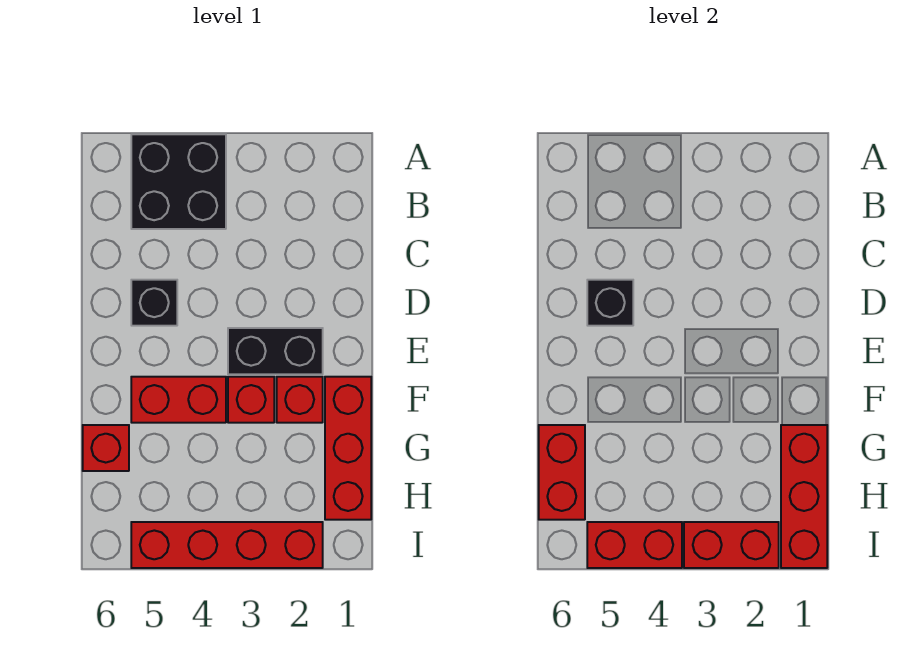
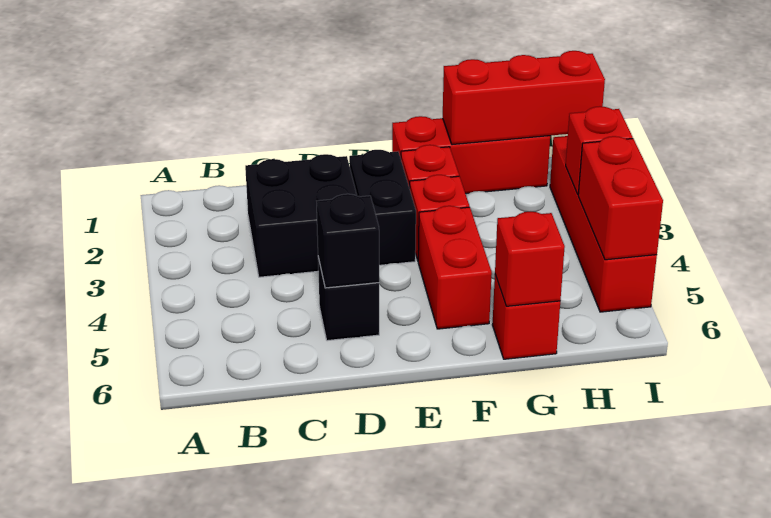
black brick A4:B5 level 1 -> black brick C2:D3 level 1
red brick G6:H6 level 2 -> red brick G6 level 2
red brick I2:I3 level 2 -> red brick I3 level 2

